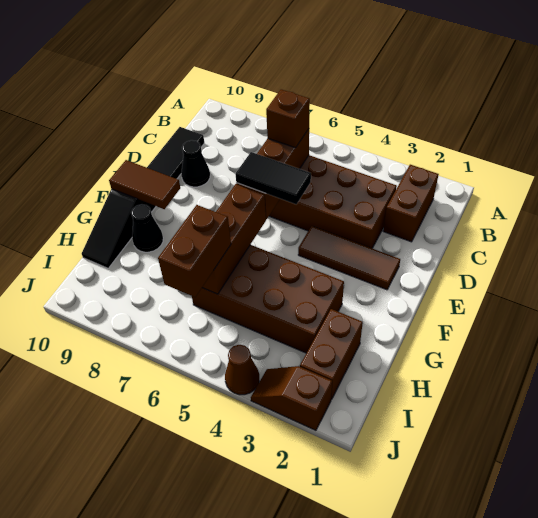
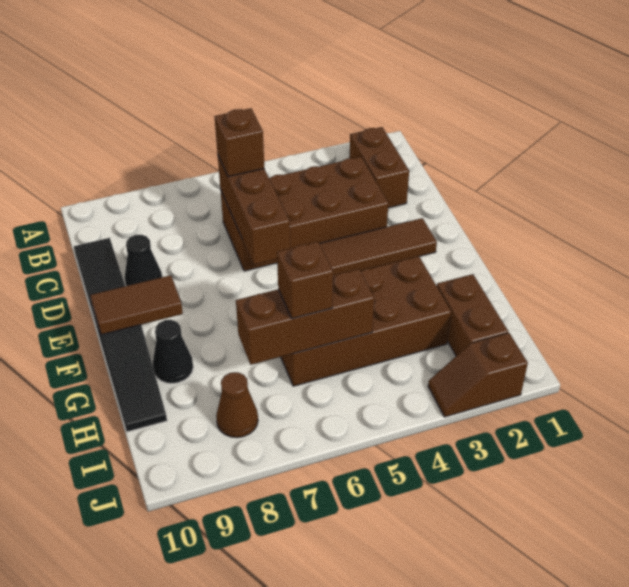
black tile E5:E6 level 3 -> none
brown brick F6:H6 level 2 -> brown brick H5:H7 level 2
brown brick H6:I6 level 3 -> brown brick H6 level 3
brown cone J4 level 1 -> brown cone I8 level 1

